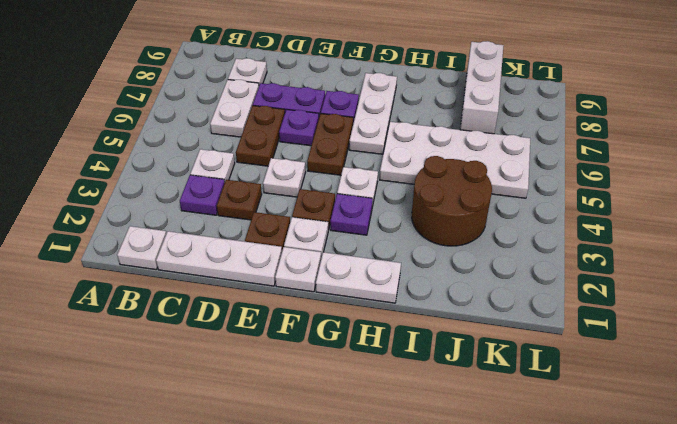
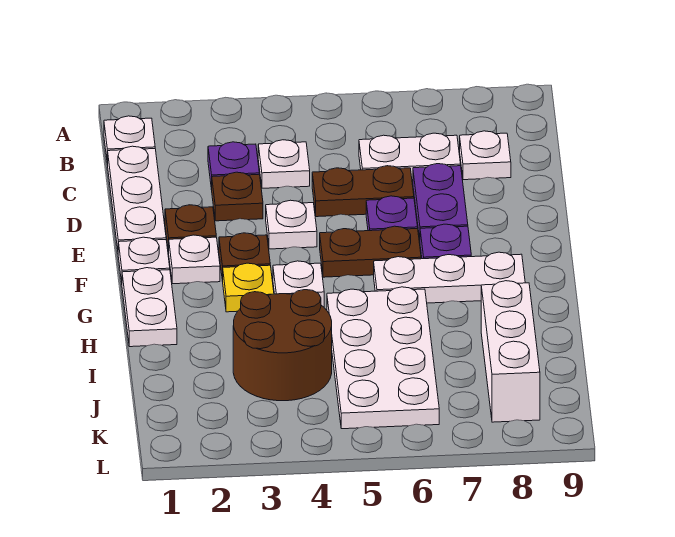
purple plate G3 level 1 -> yellow plate G3 level 1
white brick J7:J9 level 1 -> white brick I8:K8 level 1

